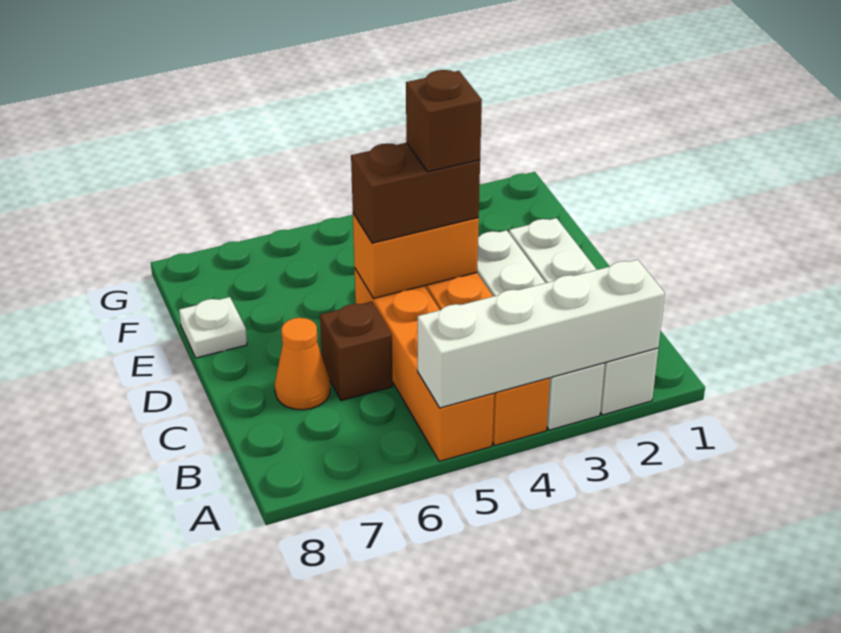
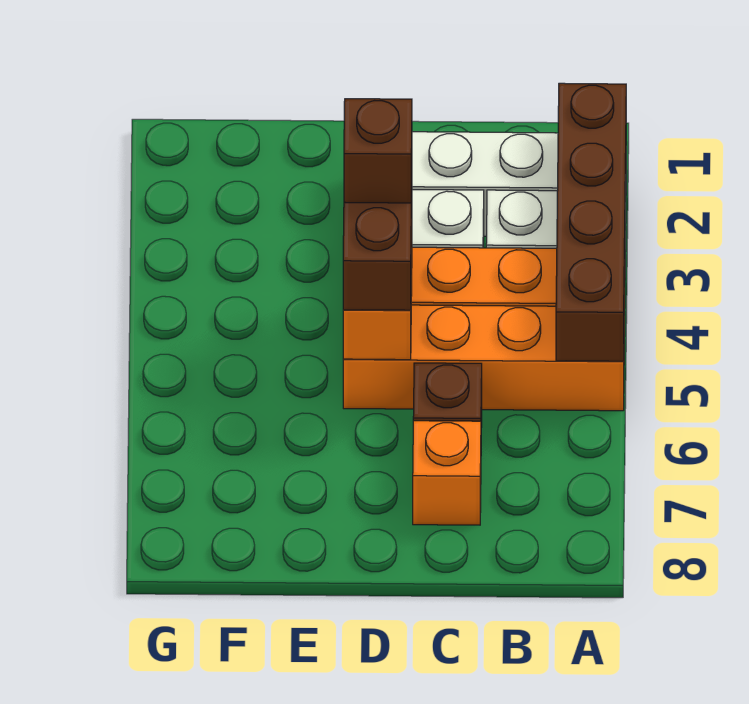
white brick A2:A5 level 2 -> brown brick A2:A5 level 2
orange cone C7 level 1 -> orange brick C7 level 1
white plate E8 level 1 -> none

